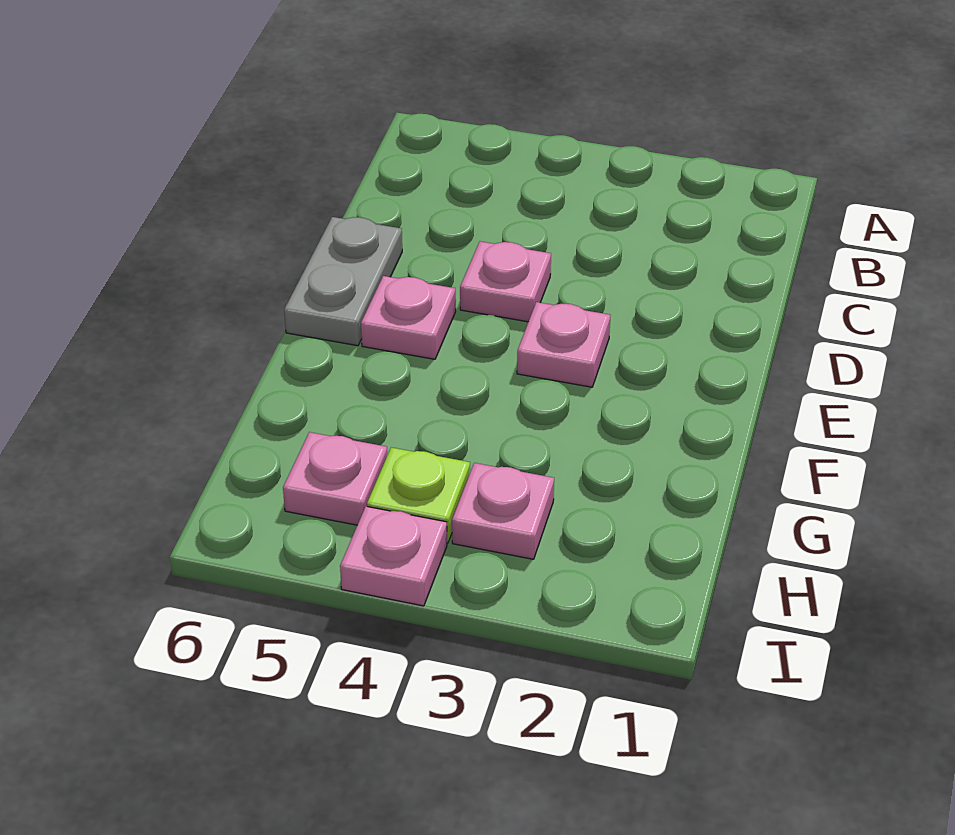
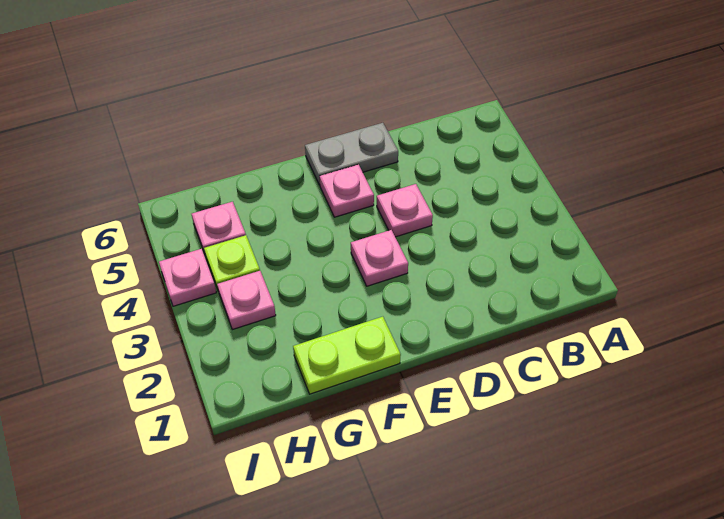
none -> lime plate F1:G1 level 1

